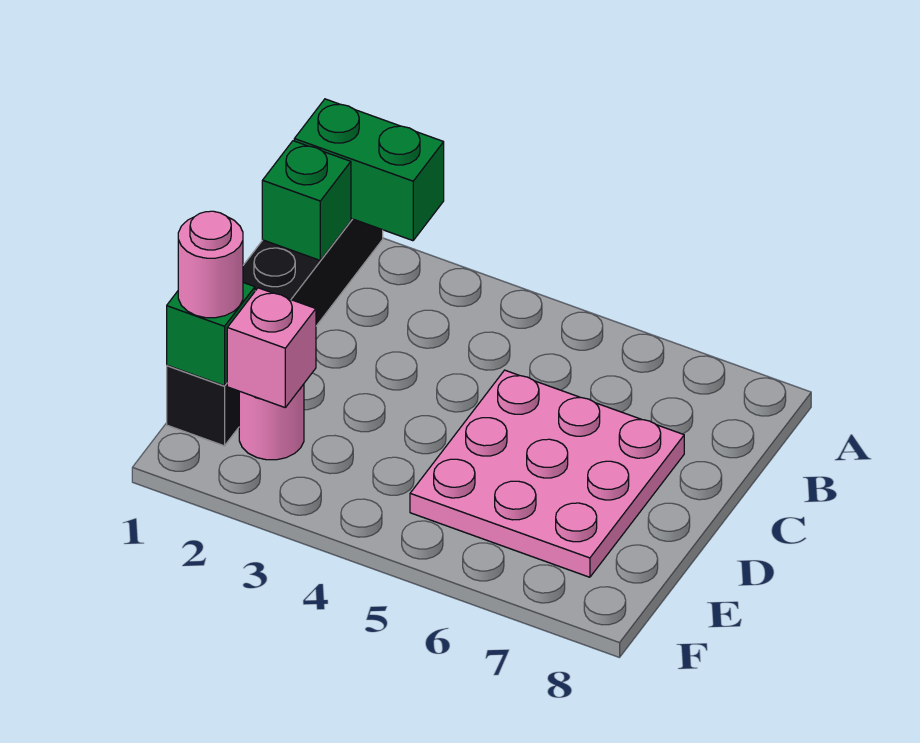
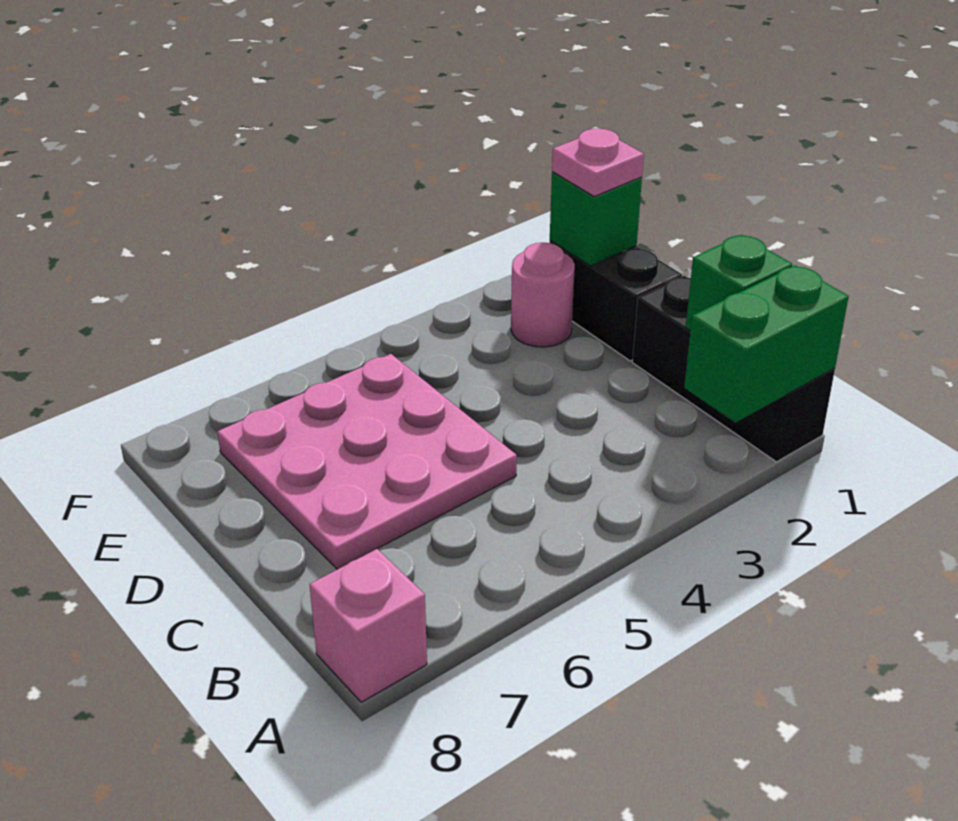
pink round brick E1 level 3 -> pink plate E1 level 3
pink brick E2 level 2 -> pink brick A8 level 1

